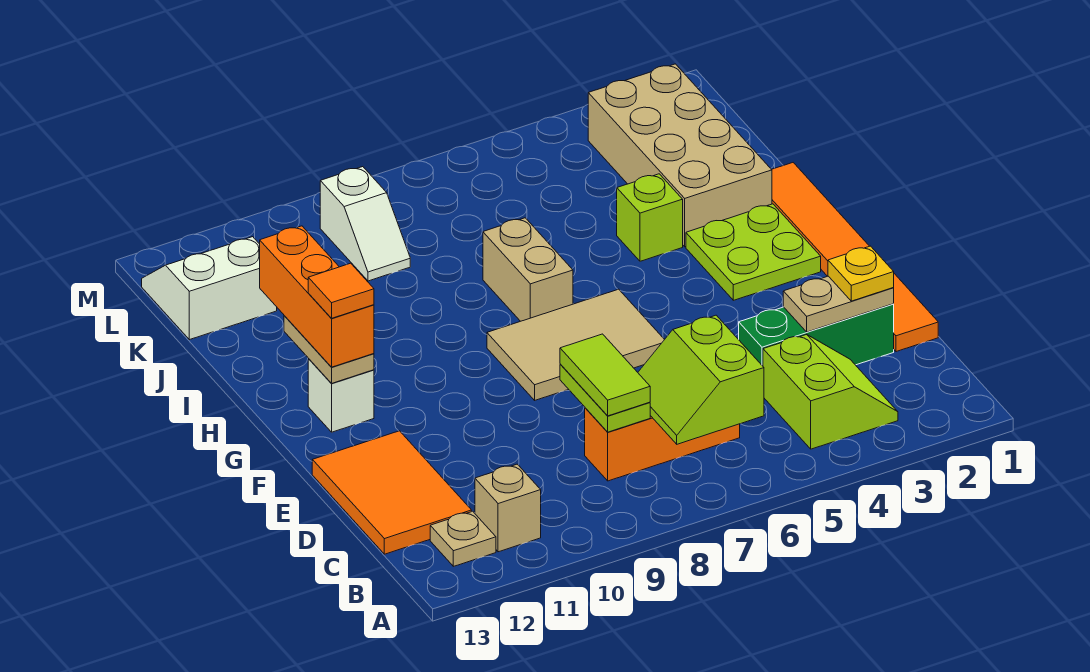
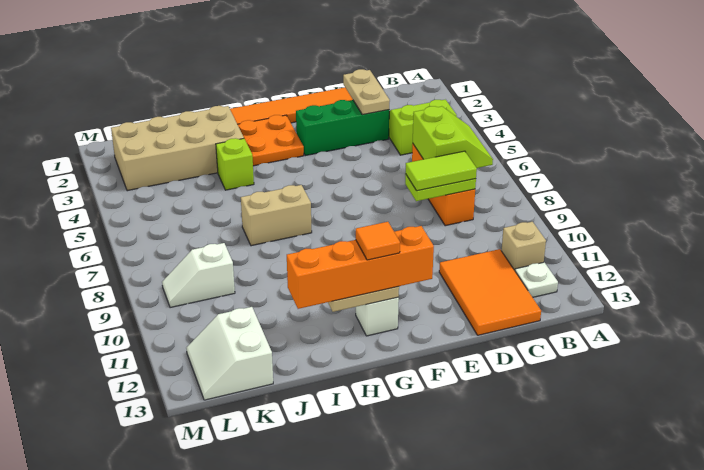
lime slope B6:C7 level 2 top 6 -> lime slope B6:C7 level 2 top C
tan plate B12 level 1 -> white plate B12 level 1
orange tile C12:E13 level 1 -> orange tile C11:D13 level 1
green brick D2:D4 level 1 -> green brick D3:F3 level 1
yellow plate D2 level 3 -> none
tan tile F6:G8 level 1 -> none
lime plate G2:H3 level 1 -> orange plate G2:H3 level 1
orange brick G12:I12 level 3 -> orange brick F12:I12 level 3
white slope K9:L9 level 1 top L -> white slope K9:L9 level 1 top K

